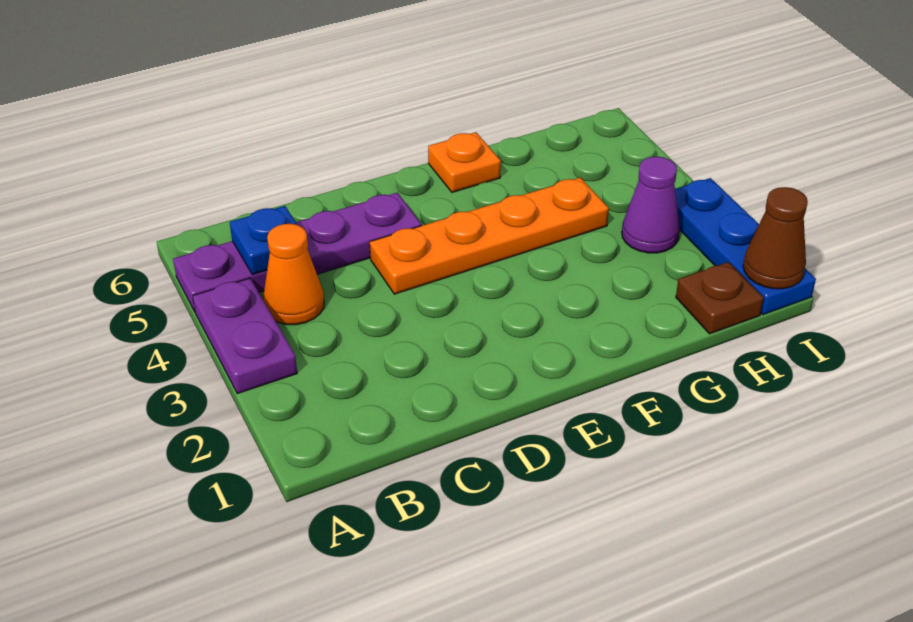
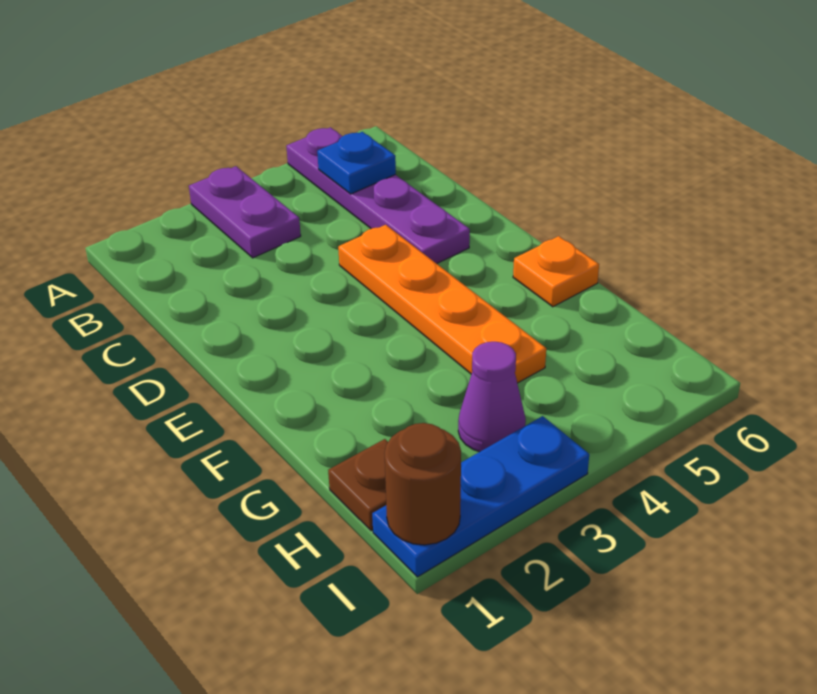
purple plate A3:A4 level 1 -> purple plate A3:B3 level 1
orange cone B4 level 1 -> none
brown cone I1 level 2 -> brown round brick I1 level 2

